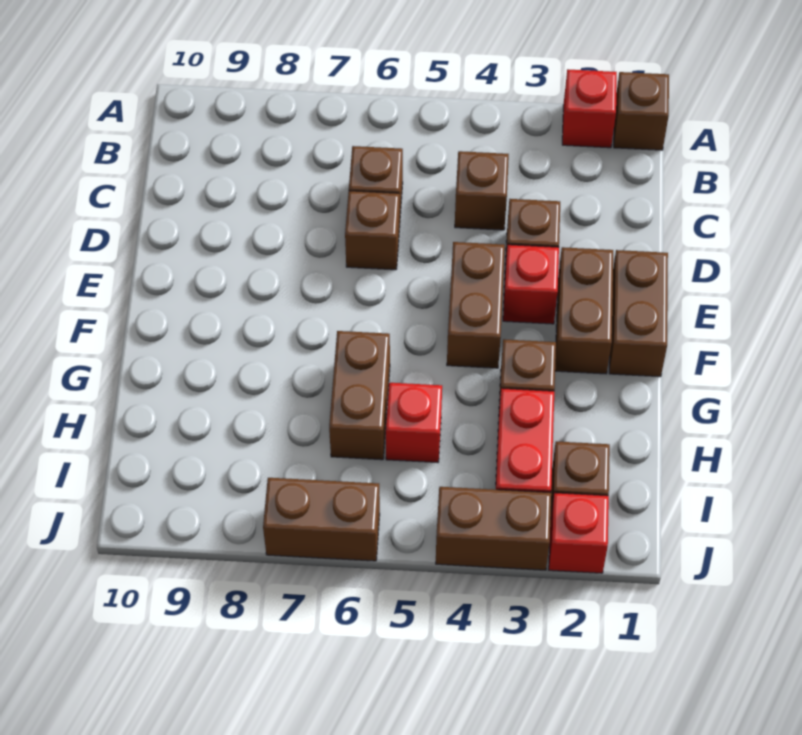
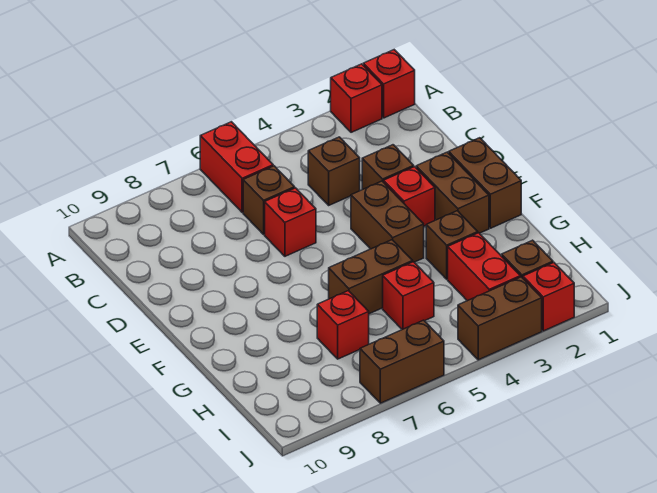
brown brick A1 level 1 -> red brick A1 level 1
none -> red brick A6:B6 level 1
brown brick D6 level 1 -> red brick D6 level 1
brown brick G6:H6 level 1 -> brown brick G5:G6 level 1
none -> red brick H7 level 1

